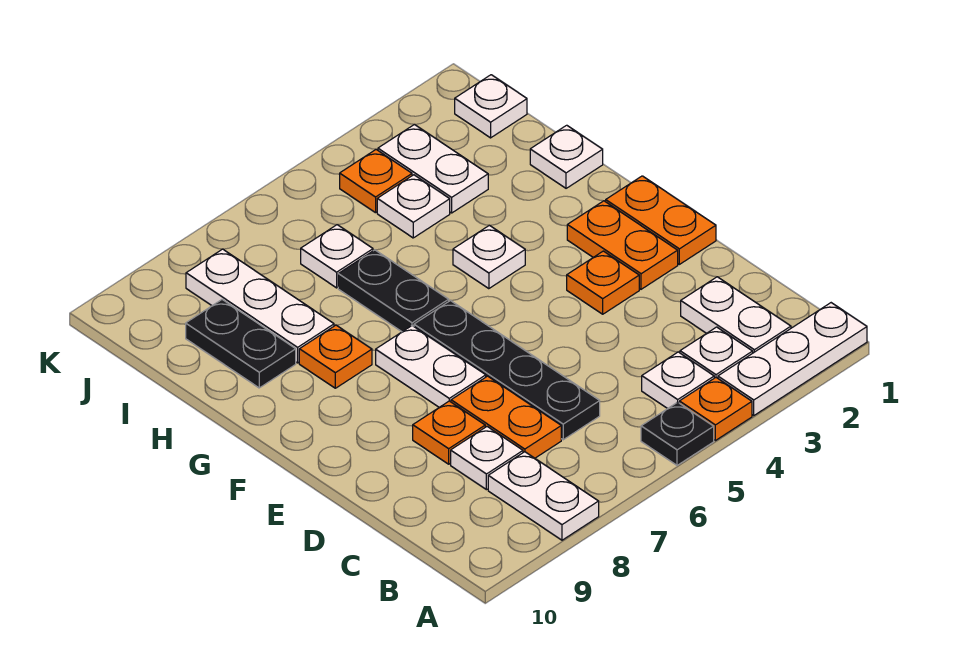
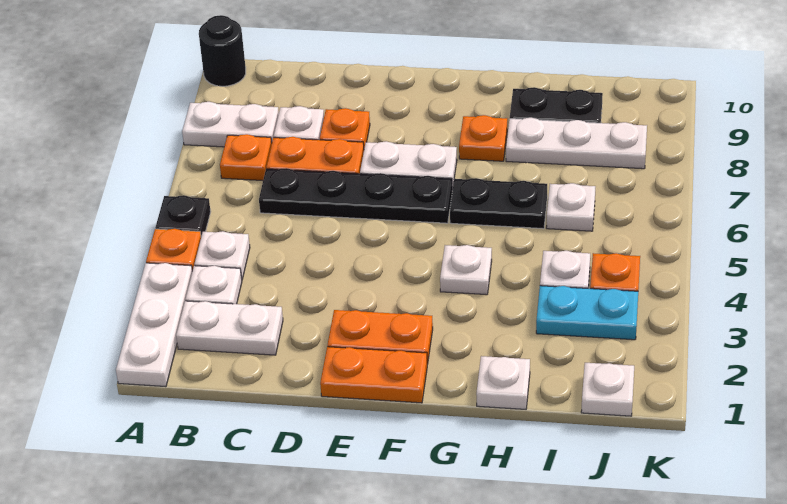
none -> black round brick A10 level 1
orange plate E3 level 1 -> orange plate B7 level 1
white plate I3:J3 level 1 -> cyan plate I3:J3 level 1

